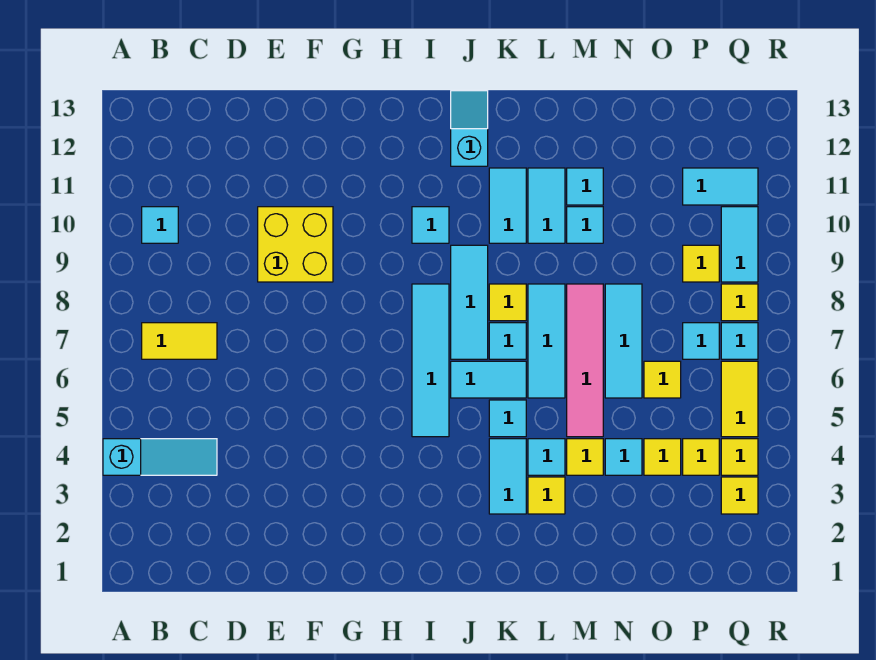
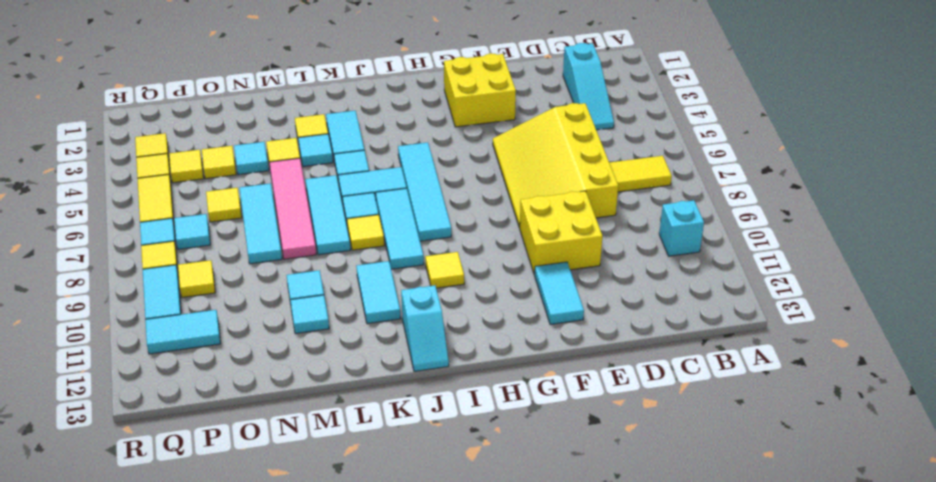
cyan slope A4:C4 level 1 top A -> cyan slope C2:C4 level 1 top 2
cyan tile B10 level 1 -> cyan brick B10 level 1
none -> yellow slope D5:F8 level 1 top D
none -> yellow brick F2:G3 level 1
cyan tile I10 level 1 -> yellow tile I10 level 1
cyan tile L10:L11 level 1 -> cyan tile F11:F12 level 1

